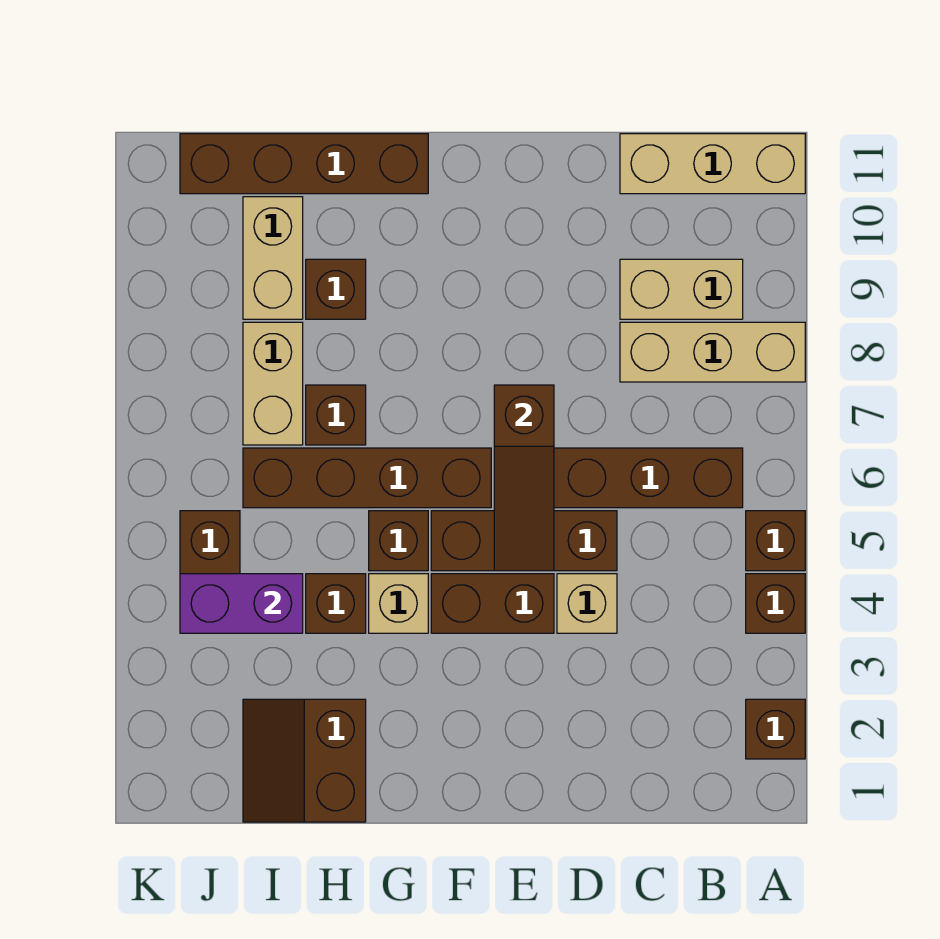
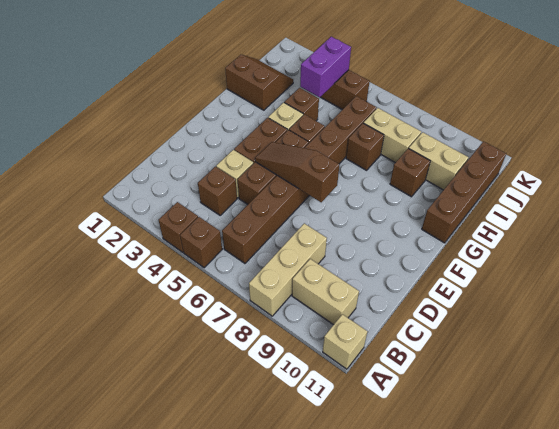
brown brick A2 level 1 -> brown brick C4 level 1
tan brick A11:C11 level 1 -> tan brick A11 level 1
tan brick B9:C9 level 1 -> tan brick B9:B10 level 1

